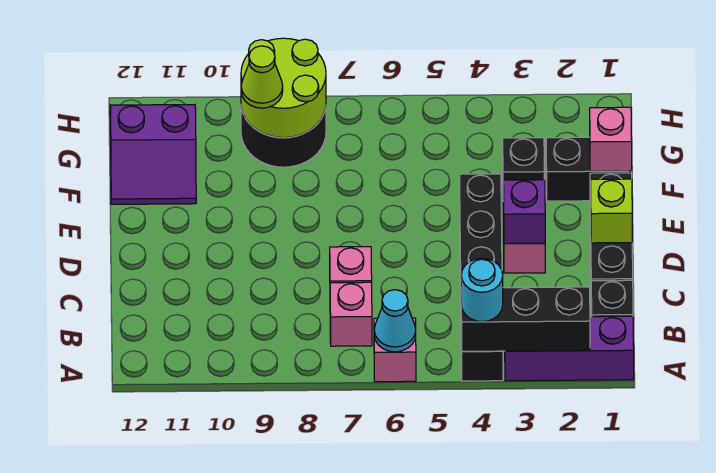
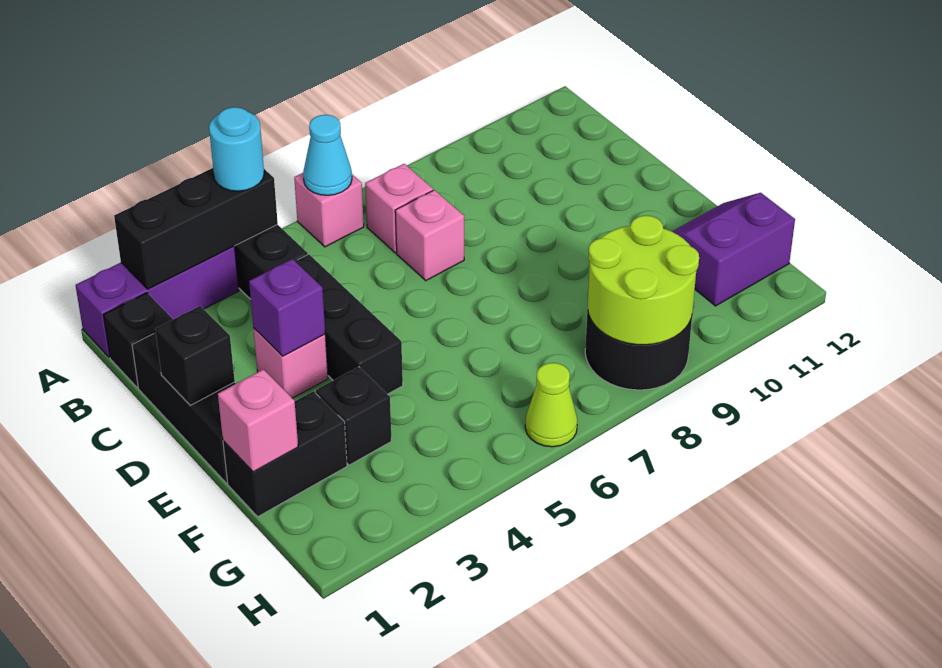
lime brick D1 level 2 -> black brick D1 level 2
lime cone G9 level 3 -> lime cone H6 level 1

